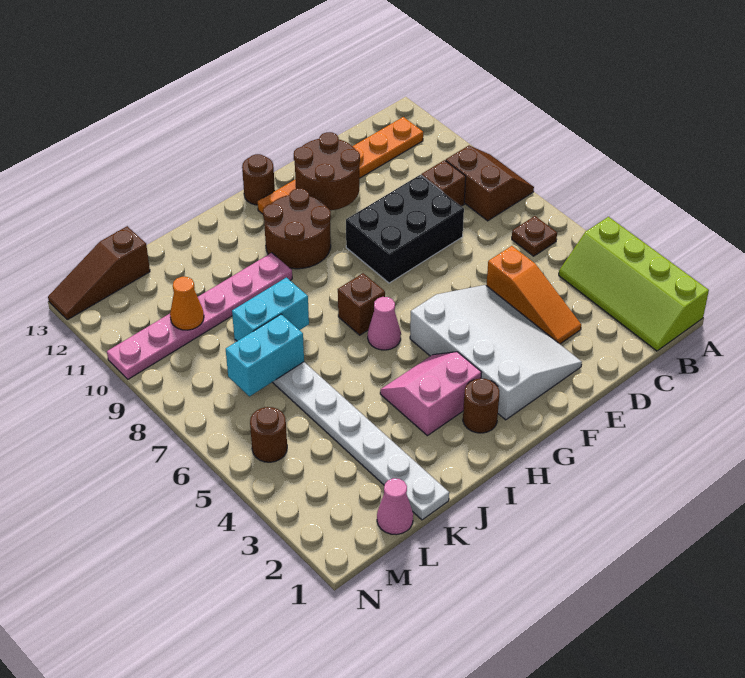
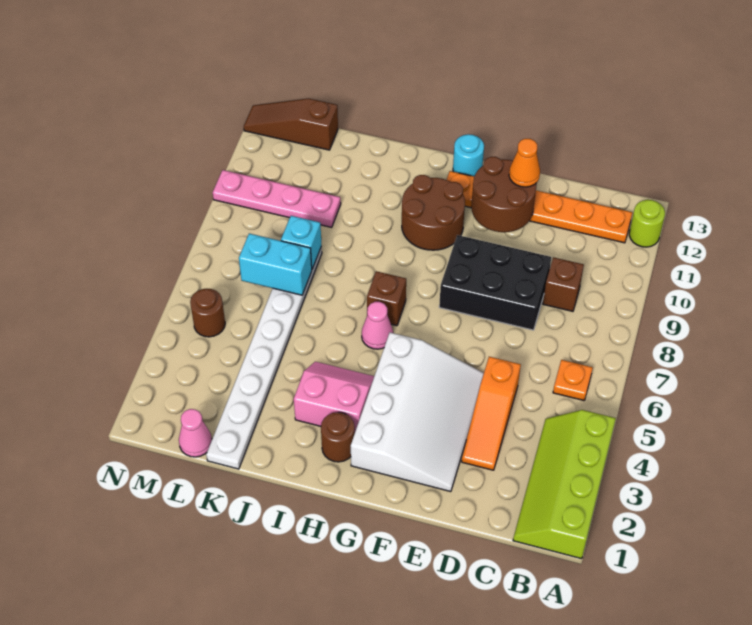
brown slope A8:B9 level 1 top B -> none
none -> lime round brick A12 level 1
brown plate B6 level 1 -> orange plate B6 level 1
brown round brick G13 level 1 -> cyan round brick G13 level 1
pink plate I10:N10 level 1 -> pink plate K10:N10 level 1
cyan brick J8:K8 level 2 -> cyan brick K8 level 2
orange cone L10 level 2 -> orange cone E12 level 3

